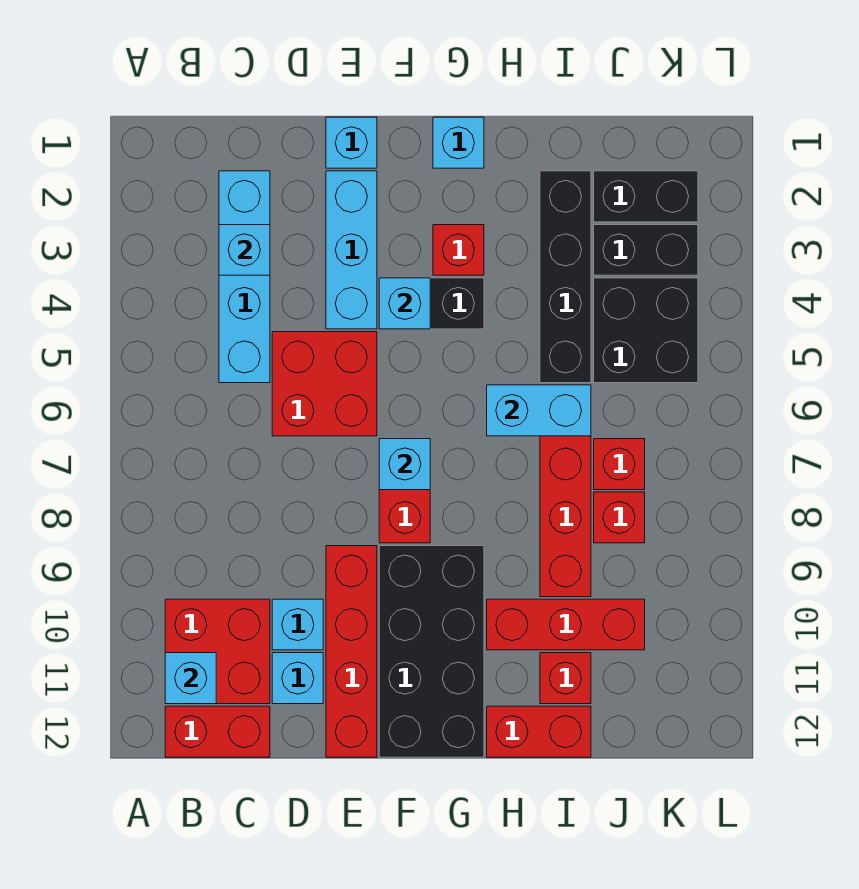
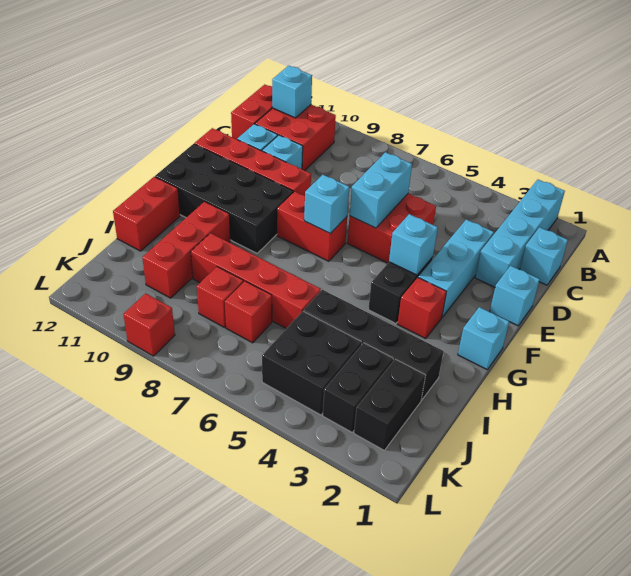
cyan brick C2:C5 level 1 -> cyan brick A2:D2 level 1
cyan brick C3 level 2 -> cyan brick C1 level 1
cyan brick E2:E4 level 1 -> cyan brick D3:F3 level 1
cyan brick H6:I6 level 2 -> cyan brick D6:E6 level 2
red brick I11 level 1 -> red brick L9 level 1

